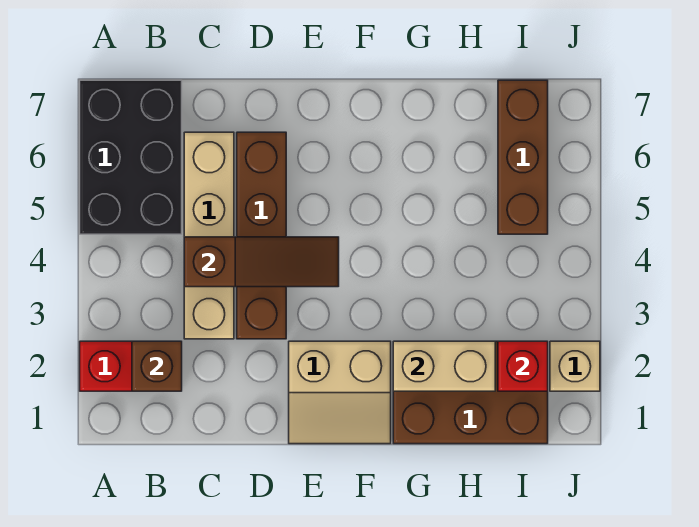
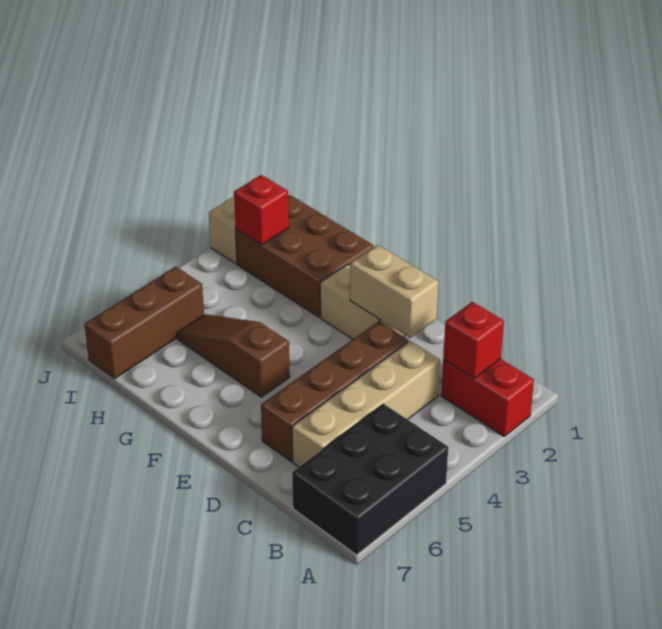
brown brick B2 level 2 -> red brick B2 level 2
brown slope C4:E4 level 2 top C -> brown slope F5:H5 level 1 top F
tan brick G2:H2 level 2 -> tan brick D2:E2 level 2

